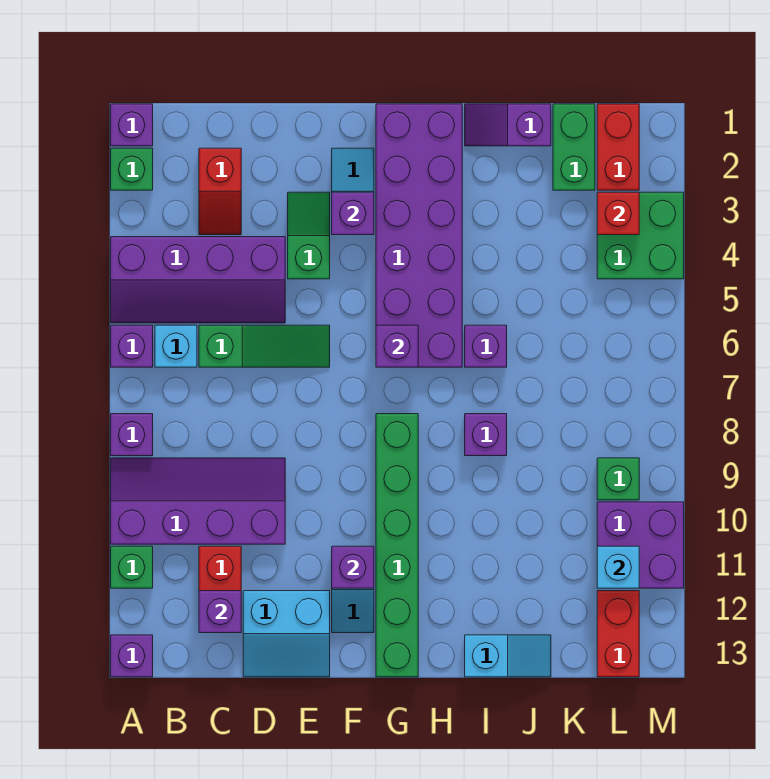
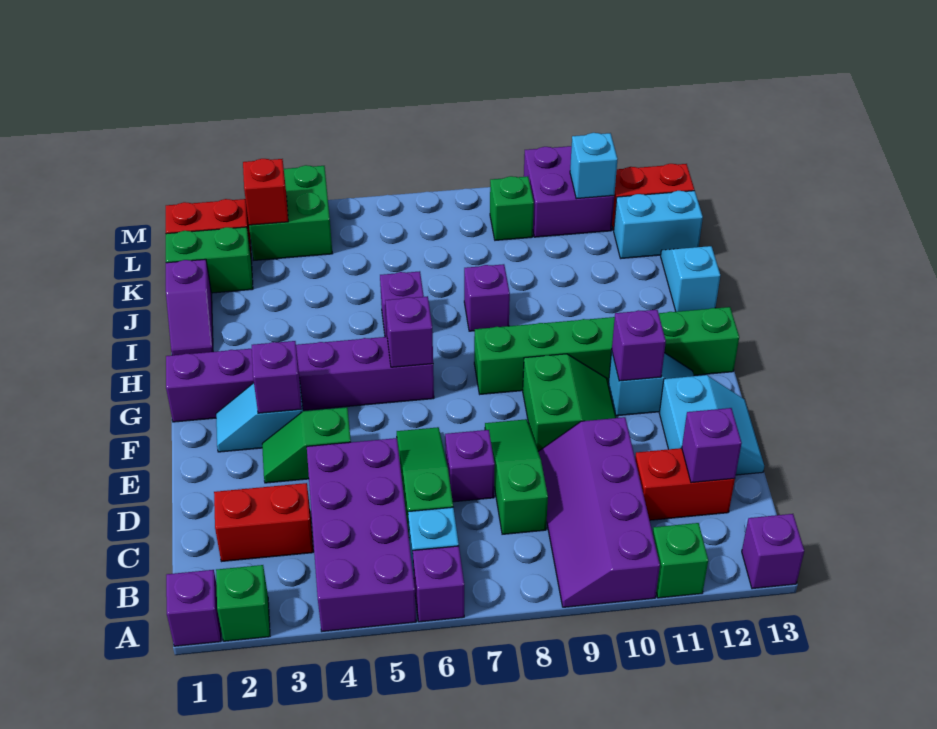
purple slope A4:D5 level 1 top 4 -> purple brick A4:D5 level 1
purple brick A8 level 1 -> purple brick D7 level 1
red slope C2:C3 level 1 top 2 -> red brick C2:C3 level 1
none -> green slope C8:E8 level 1 top C
none -> green slope E9:F10 level 1 top 9
purple brick G1:H6 level 1 -> purple brick G1:G6 level 1
none -> cyan brick K12:K13 level 1

